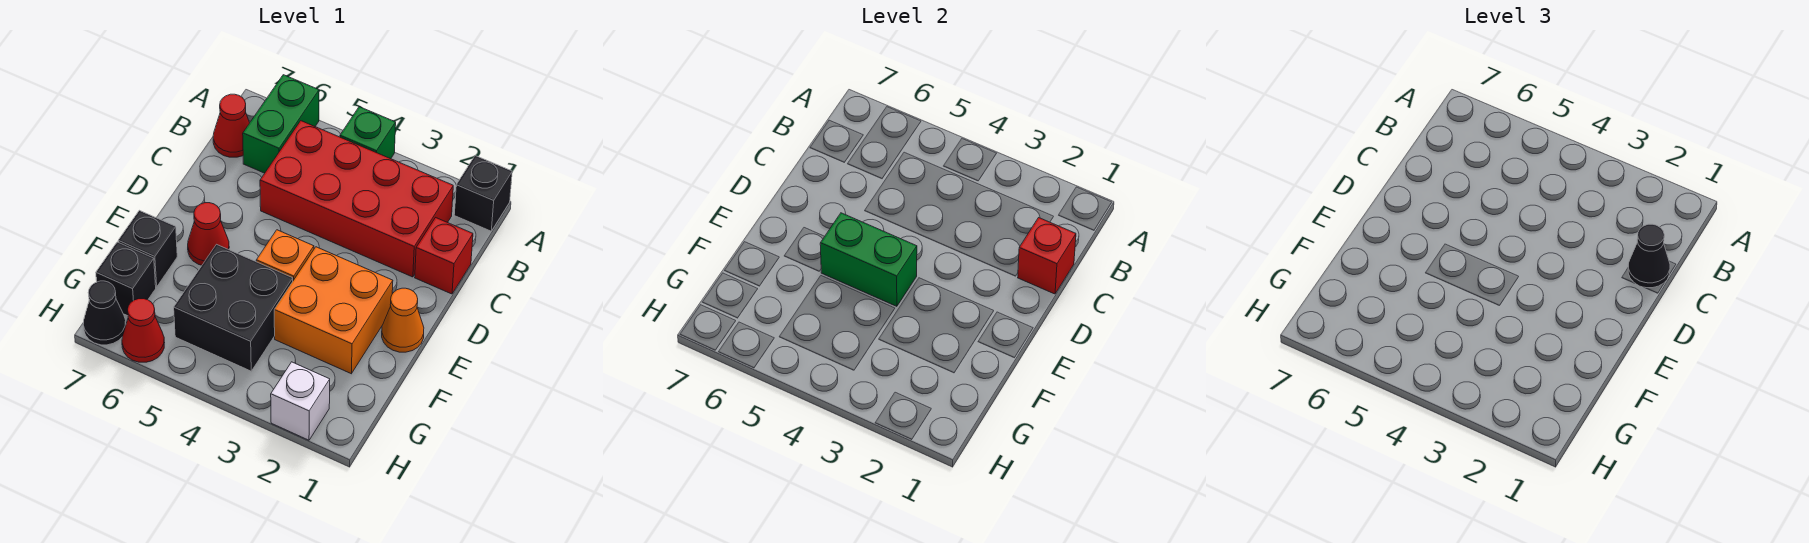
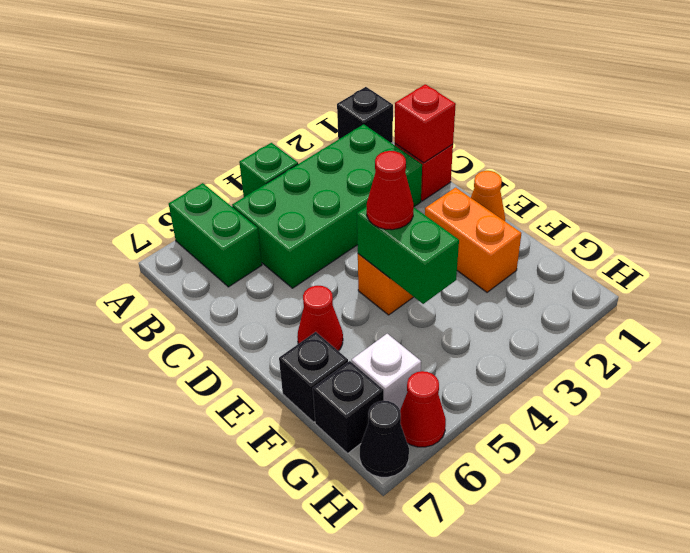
red brick B2:C5 level 1 -> green brick B2:C5 level 1
red cone B7 level 1 -> red cone E4 level 3
black cone C1 level 3 -> none
orange brick E2:F3 level 1 -> orange brick E2:F2 level 1
green brick E4:E5 level 2 -> green brick E4:F4 level 2
black brick F4:G5 level 1 -> none
white brick H2 level 1 -> white brick G6 level 1

